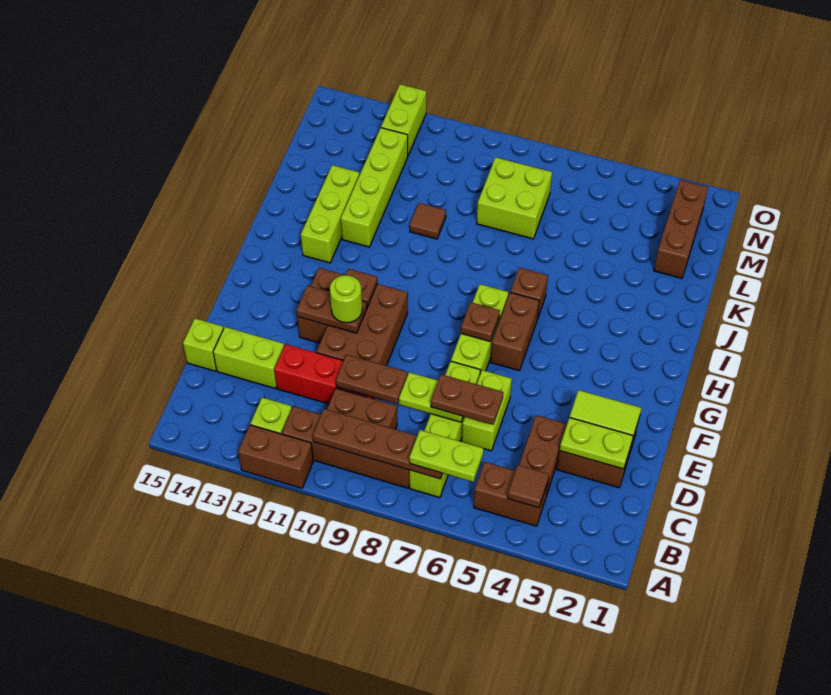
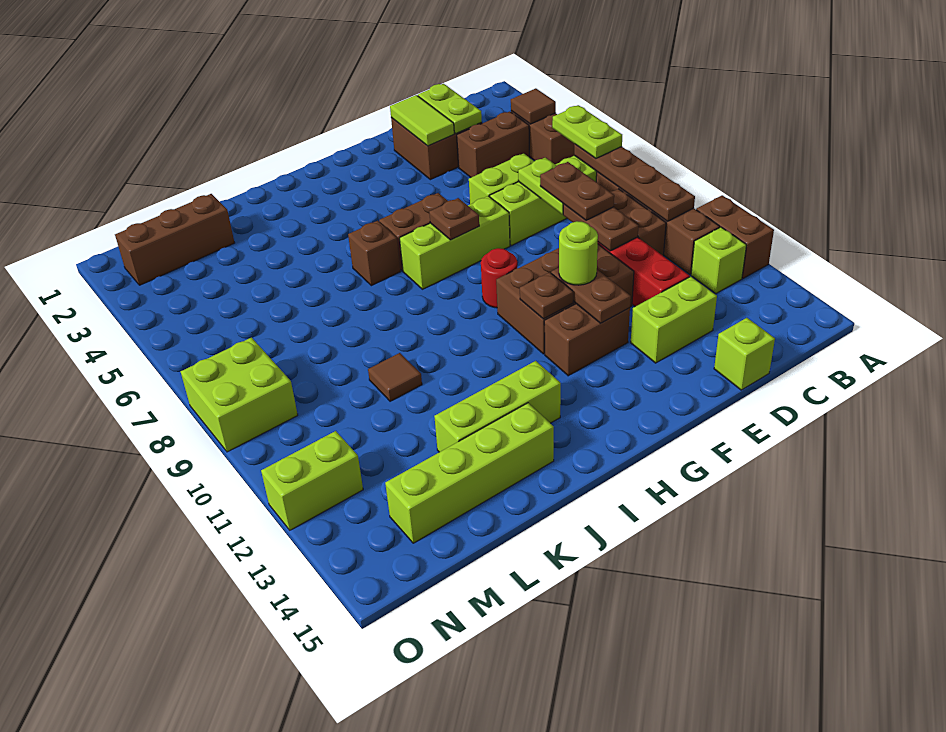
brown plate D6:D7 level 3 -> brown plate D8:D9 level 3
lime brick D13:D14 level 1 -> lime brick D13:E13 level 1
none -> red round brick G9 level 1
lime brick J12:M12 level 1 -> lime brick J14:M14 level 1
lime brick L7:M8 level 1 -> lime brick N8:O9 level 1

